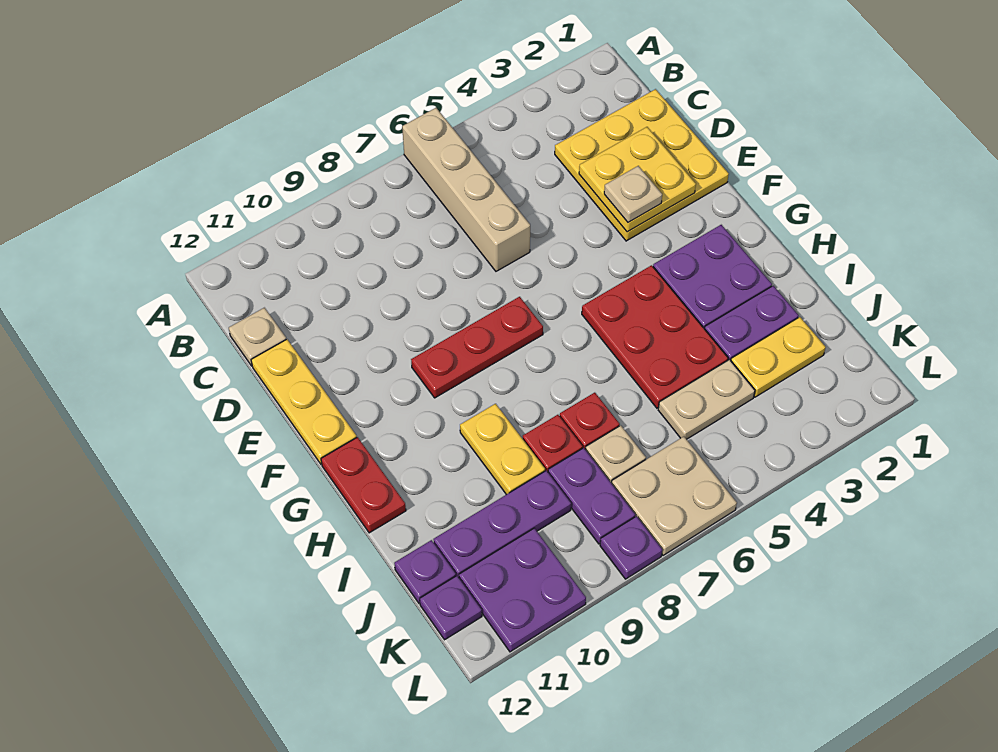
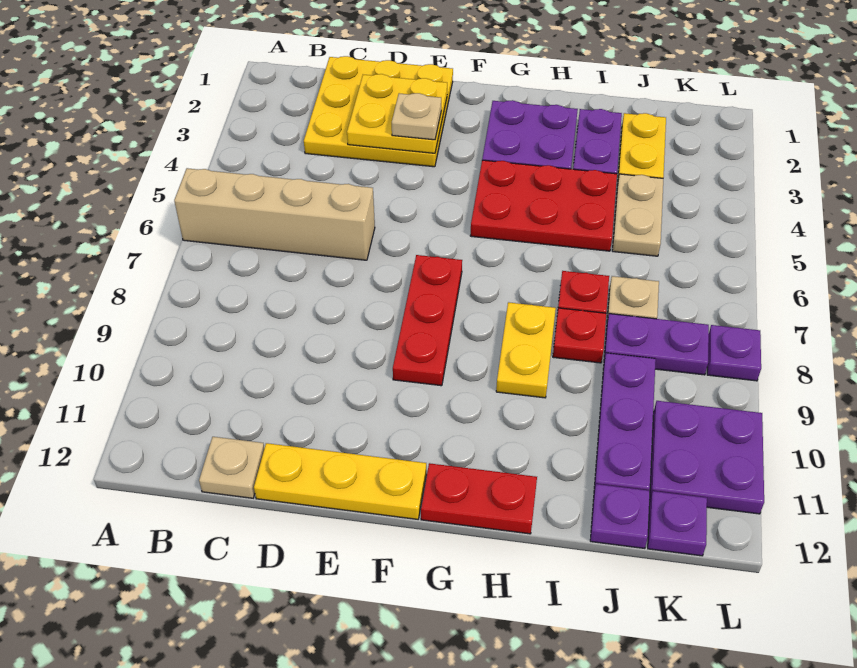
yellow plate H9:I9 level 1 -> yellow plate H8:H9 level 1
tan plate K6:L7 level 1 -> none

